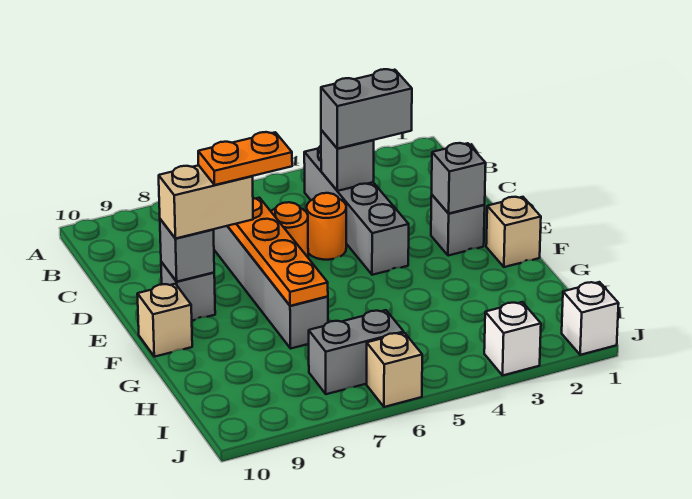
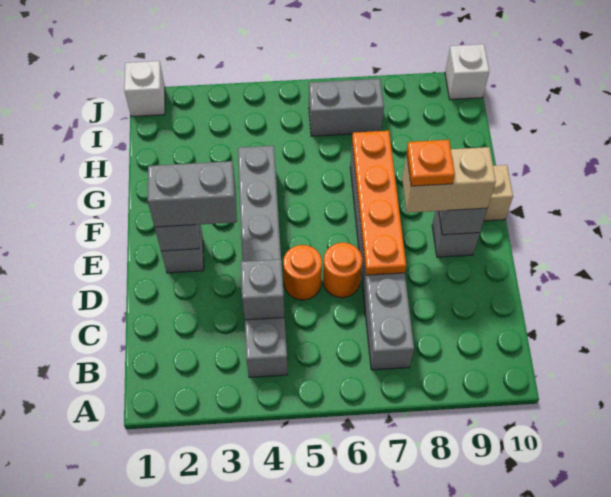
grey brick B4:E4 level 1 -> grey brick B4:G4 level 1
grey brick C3:C4 level 3 -> grey brick E2:E3 level 3
orange plate E7:E8 level 4 -> orange plate E8 level 4
tan brick F1 level 1 -> none
white brick J3 level 1 -> white brick J10 level 1
tan brick J6 level 1 -> none

